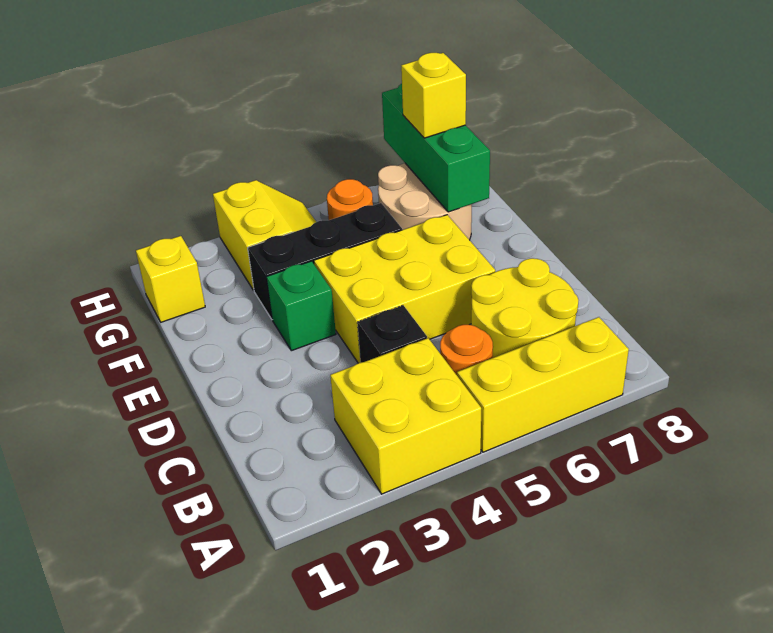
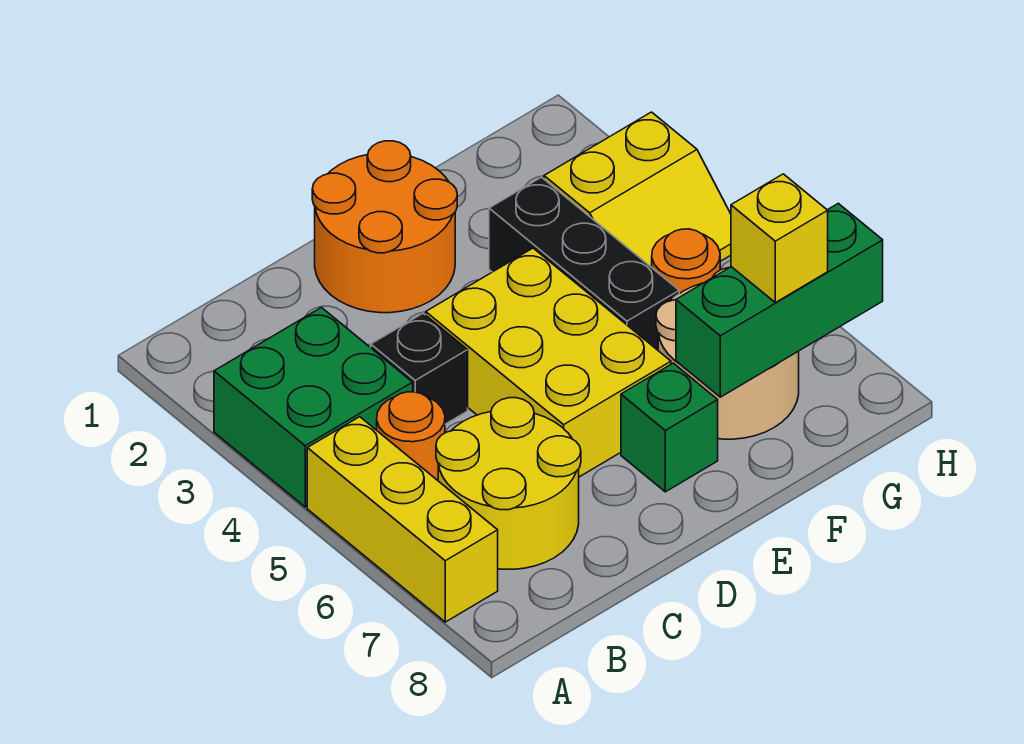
yellow brick A3:B4 level 1 -> green brick A3:B4 level 1
none -> orange round brick D1:E2 level 1
green brick E3 level 1 -> green brick E7 level 1
yellow brick G1 level 1 -> none

